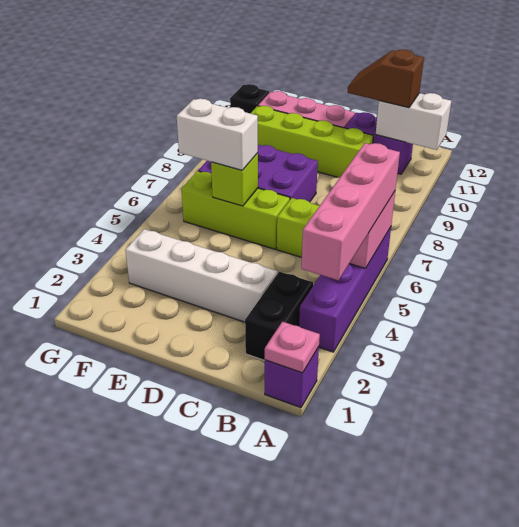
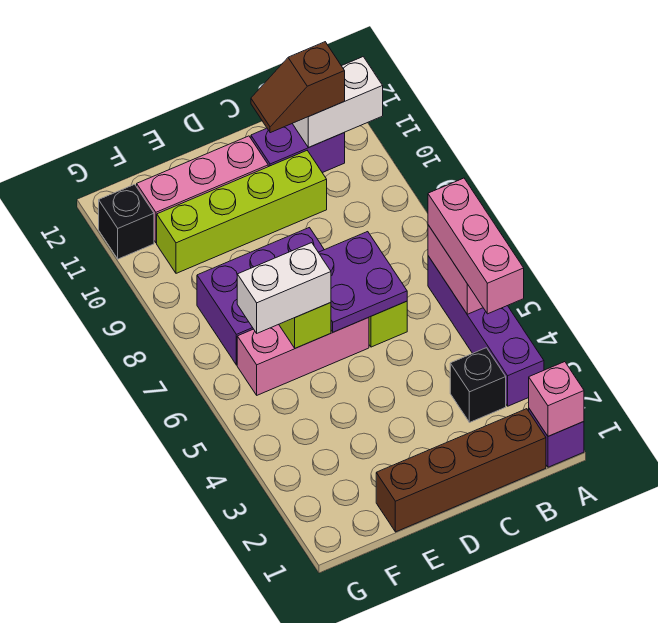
pink plate A1 level 2 -> pink brick A1 level 2
pink brick A3:A6 level 3 -> pink brick A4:A6 level 3
none -> brown brick B1:E1 level 1
black brick B2:B3 level 1 -> black brick B3 level 1
white brick C3:F3 level 1 -> none
none -> purple plate C6:D7 level 2
lime brick D6:F6 level 1 -> pink brick D6:F6 level 1

